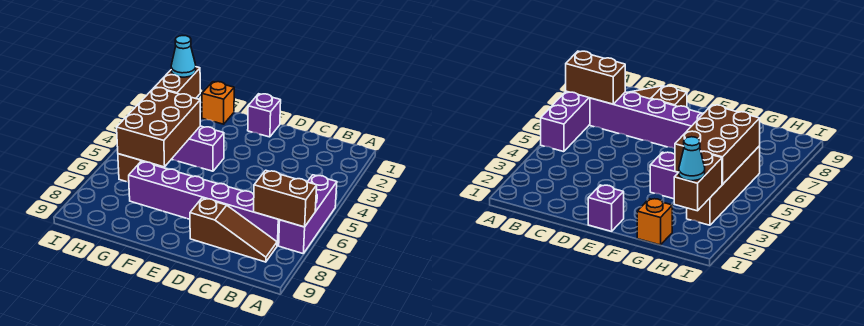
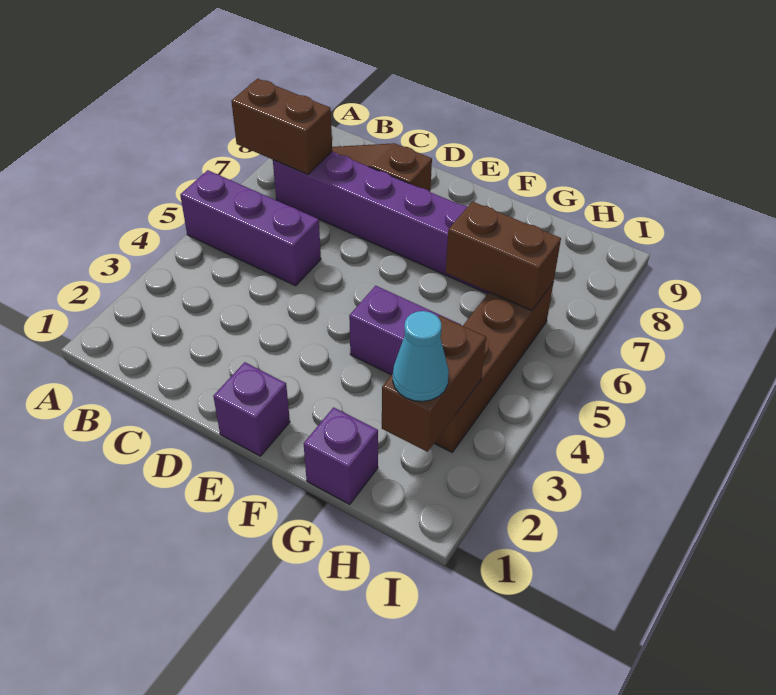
purple brick A5:A7 level 1 -> purple brick A5:C5 level 1
orange brick G1 level 1 -> purple brick G1 level 1
brown brick G4:H6 level 2 -> brown brick G6:H6 level 2

